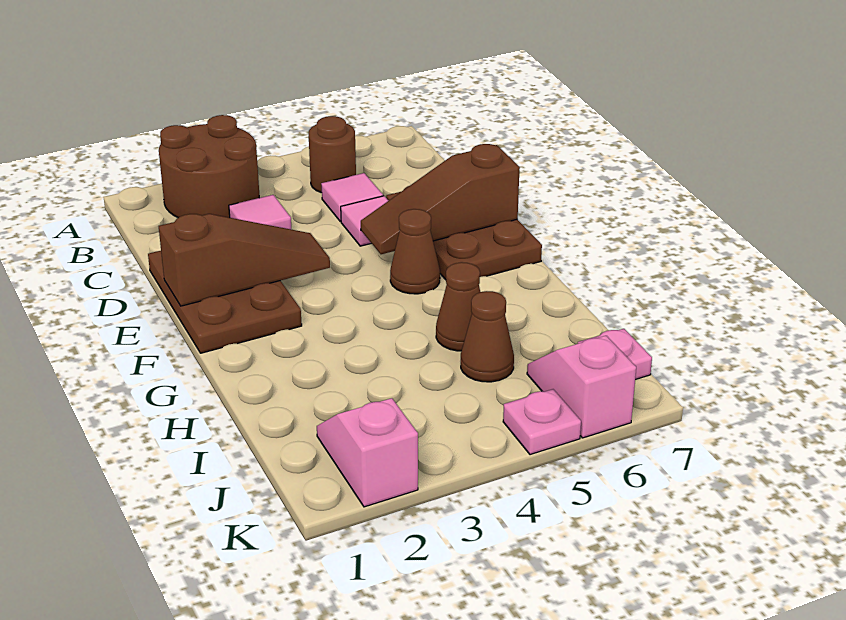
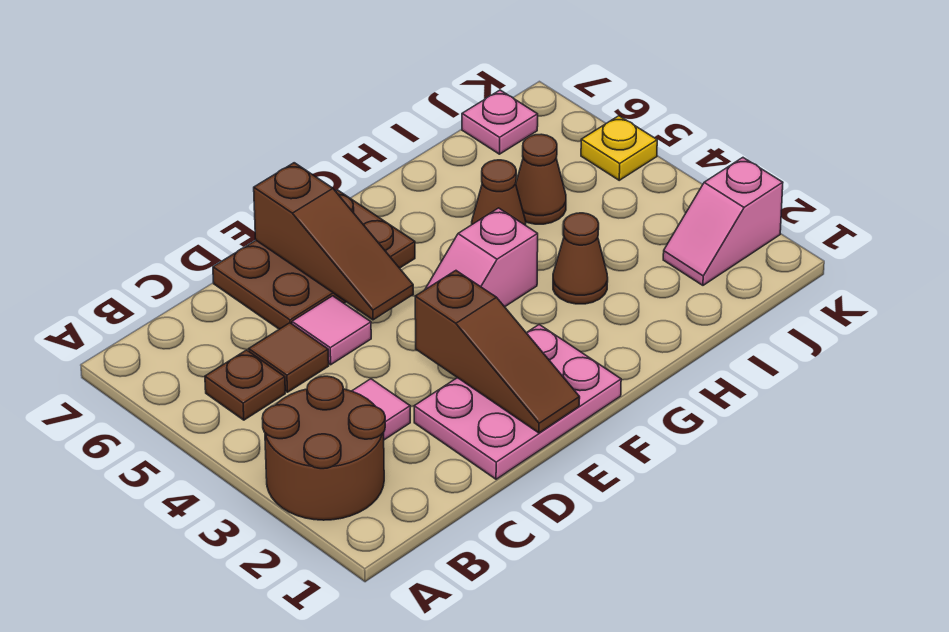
brown round brick B5 level 1 -> brown plate B5 level 1
pink tile C5 level 1 -> brown tile C5 level 1
brown plate D1:F2 level 1 -> pink plate D1:F2 level 1
brown slope E1:E3 level 2 top 1 -> brown slope E1:E3 level 2 top 3
brown cone F5 level 1 -> brown cone H3 level 1
pink slope J6:K6 level 1 top K -> pink slope F4:G4 level 1 top G
pink plate K5 level 1 -> yellow plate K5 level 1

